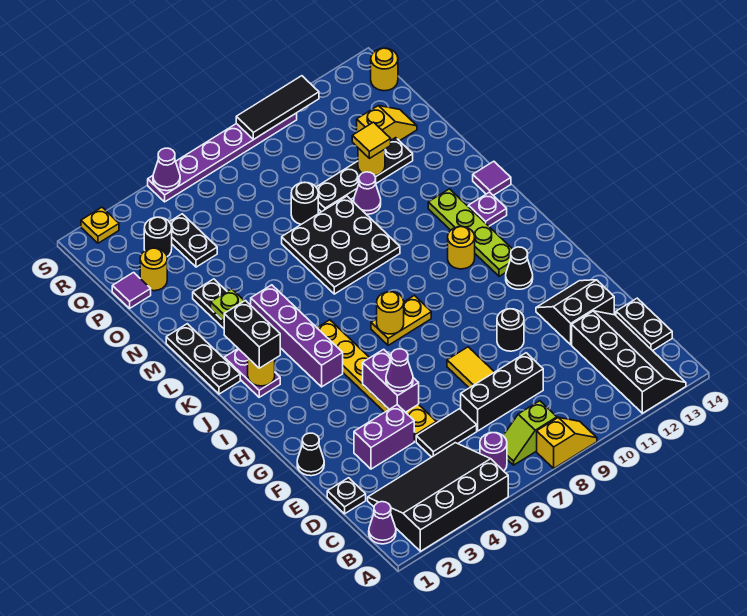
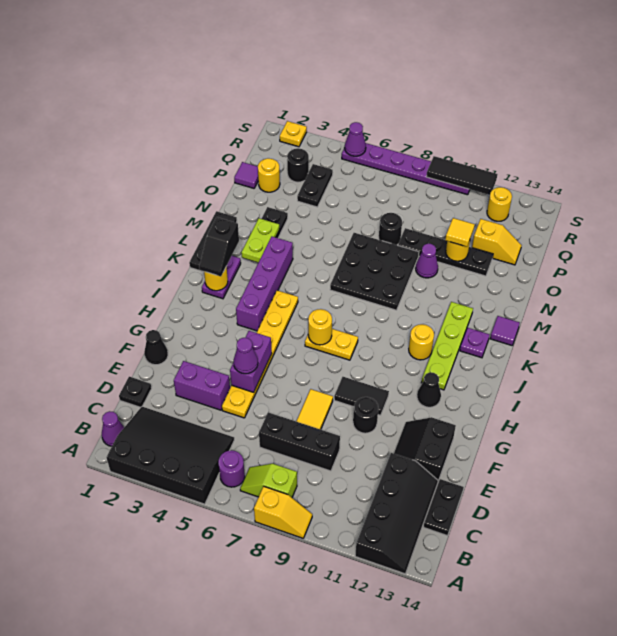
black tile D5:D6 level 1 -> black tile G9:G10 level 1
black slope E12:F13 level 1 top E -> black slope E12:F13 level 1 top 13
black brick J2:K2 level 3 -> black slope J2:K2 level 3 top K
yellow round brick R14 level 1 -> yellow round brick R12 level 1

